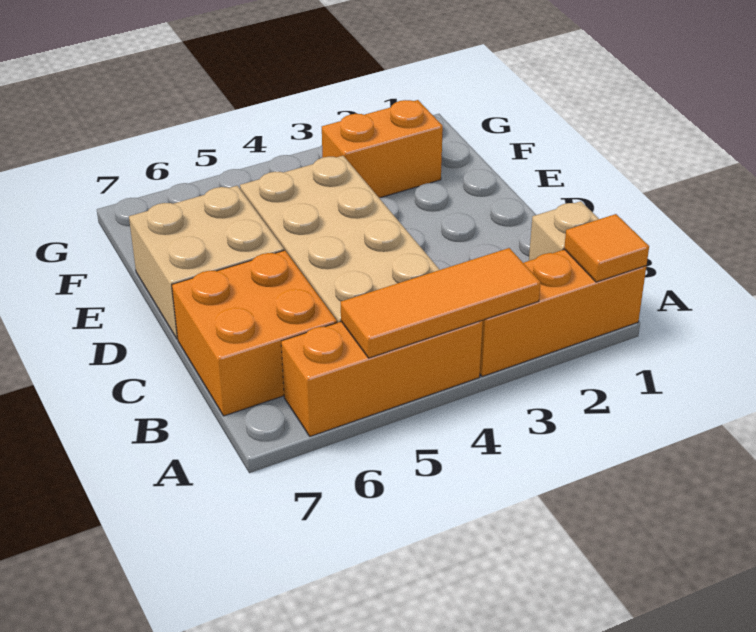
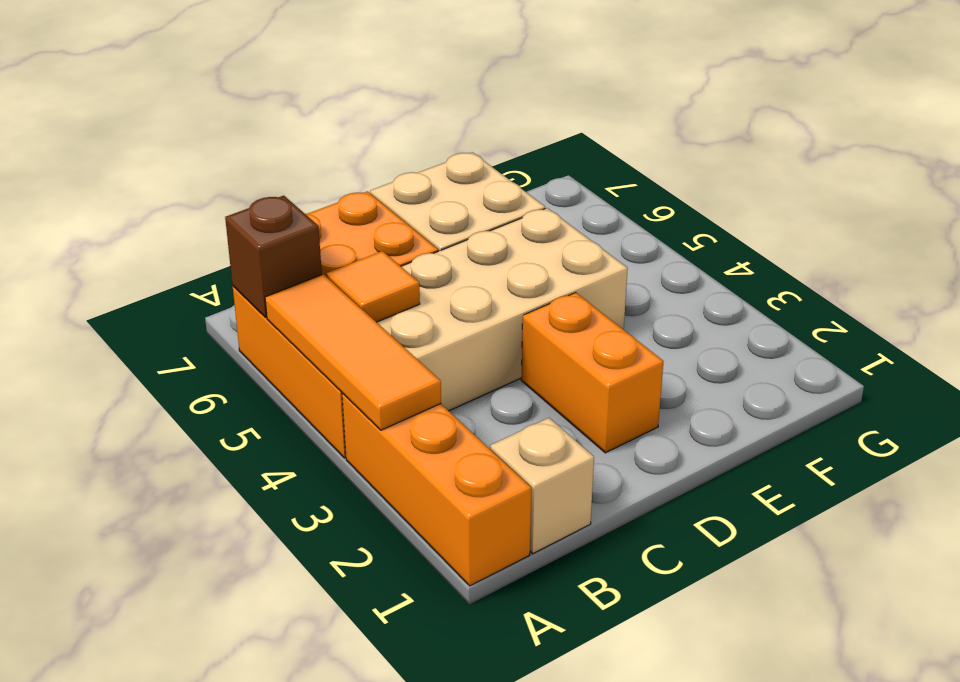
orange tile A1 level 2 -> orange tile B5 level 2
none -> brown brick A6 level 2
orange brick F2:F3 level 1 -> orange brick D2:D3 level 1

